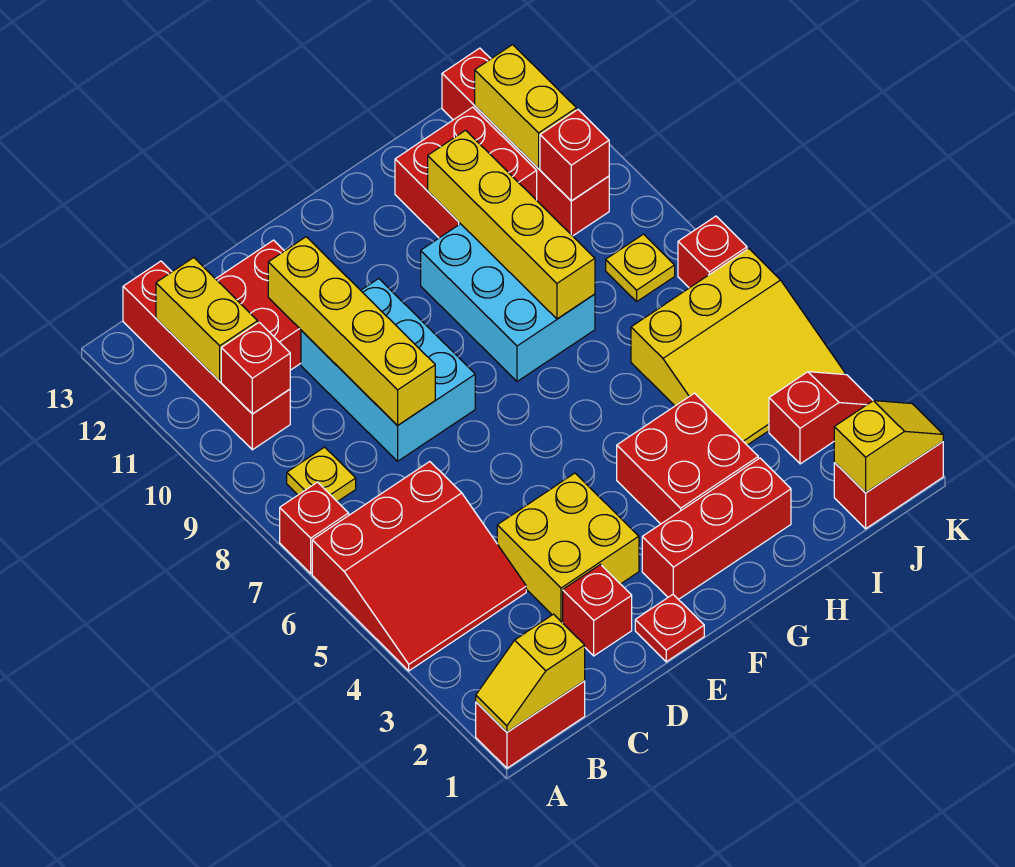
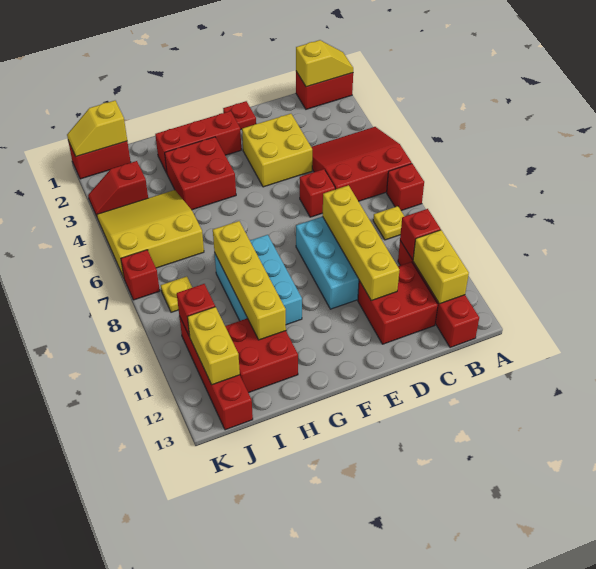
red brick D2 level 1 -> red brick D6 level 1

